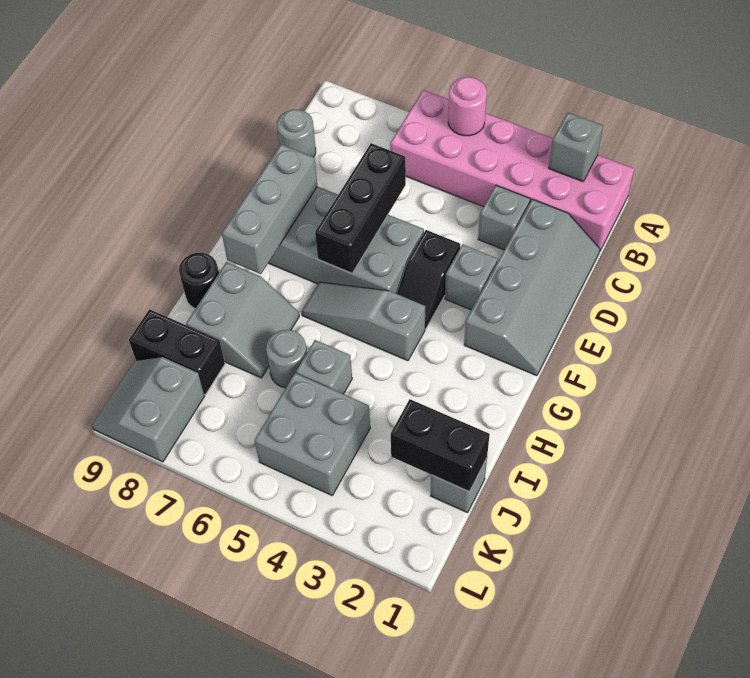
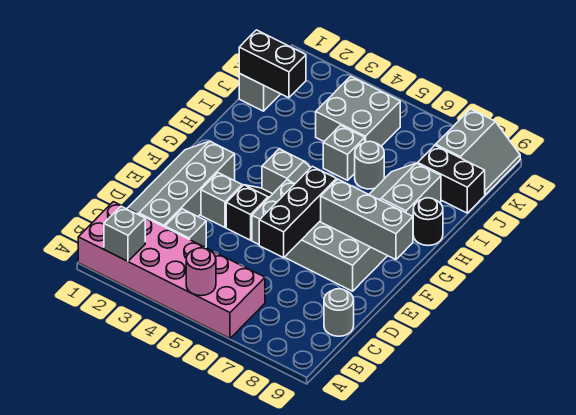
grey brick E8:G8 level 2 -> grey brick F7:F9 level 2

